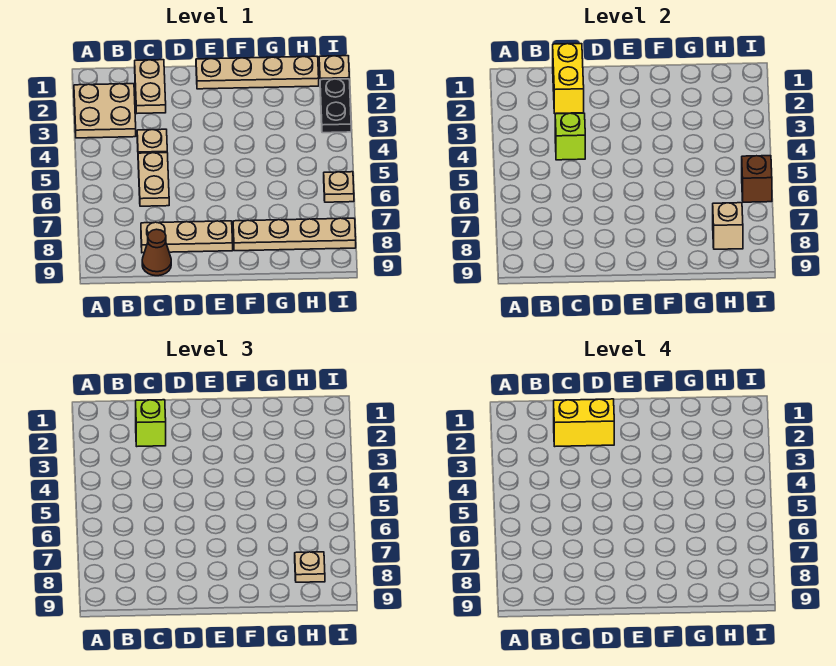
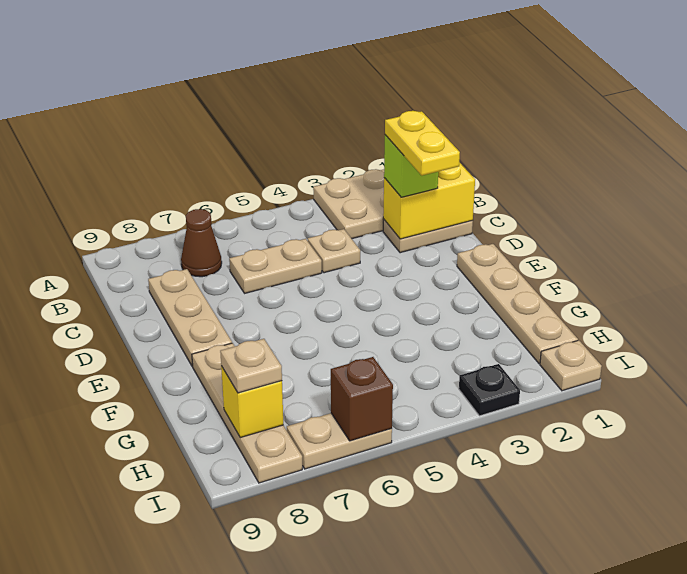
yellow brick C2:D2 level 4 -> yellow plate C2:D2 level 4
lime brick C4 level 2 -> none
brown cone C9 level 1 -> brown cone B7 level 1
tan brick H8 level 2 -> yellow brick H8 level 2
black plate I2:I3 level 1 -> black plate I3 level 1
tan plate I6 level 1 -> tan plate I6:I7 level 1

